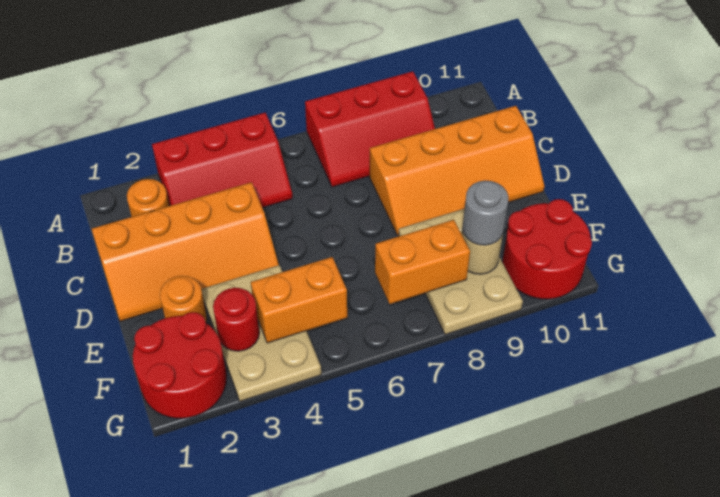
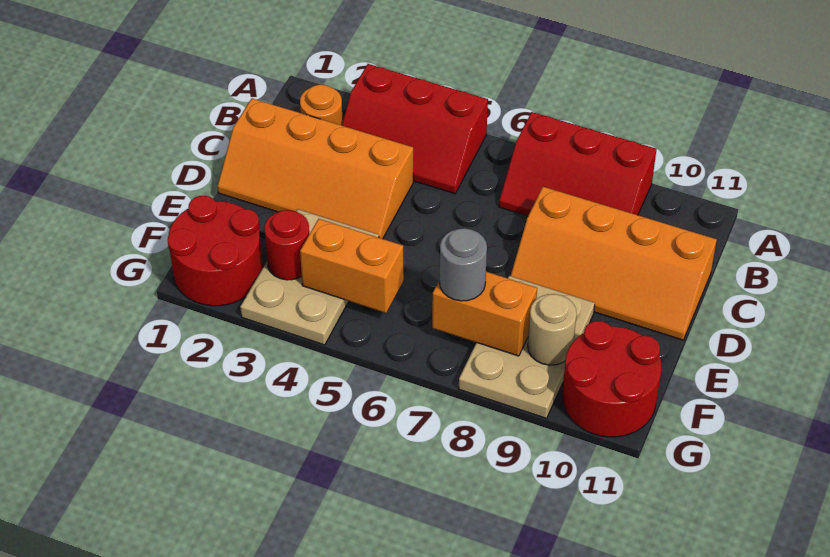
orange round brick E2 level 1 -> none
grey round brick F9 level 3 -> grey round brick F7 level 3

